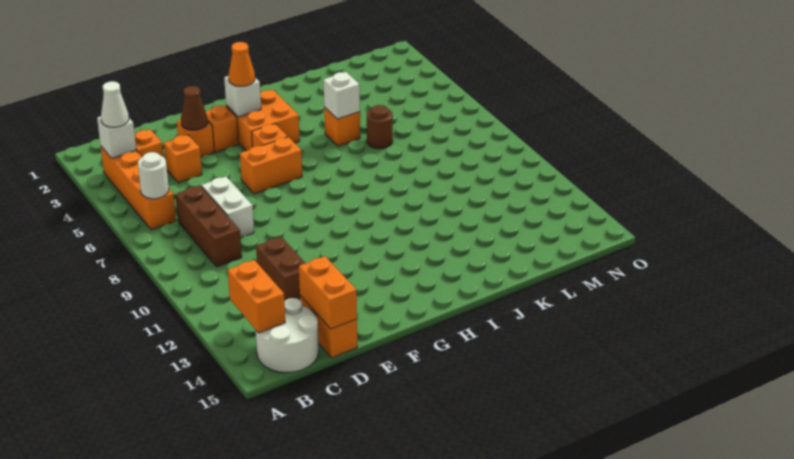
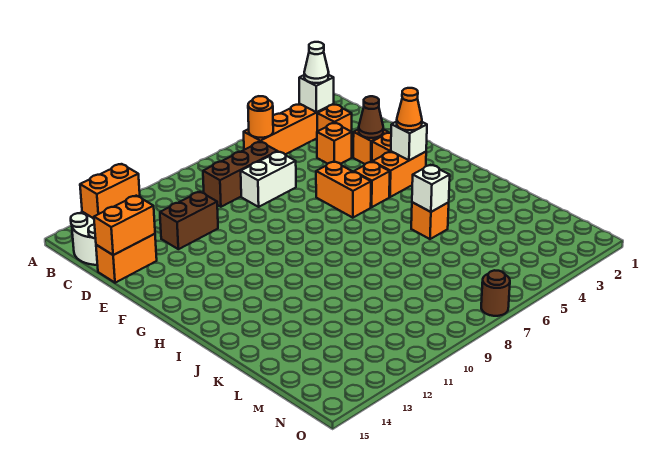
white round brick B6 level 2 -> orange round brick B6 level 2
orange brick G3:H4 level 1 -> orange brick G3:G4 level 1
brown round brick K6 level 1 -> brown round brick O7 level 1

